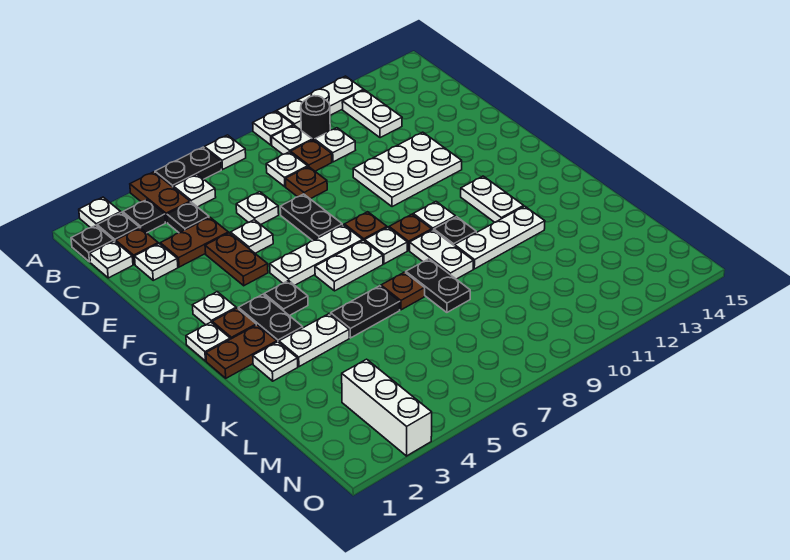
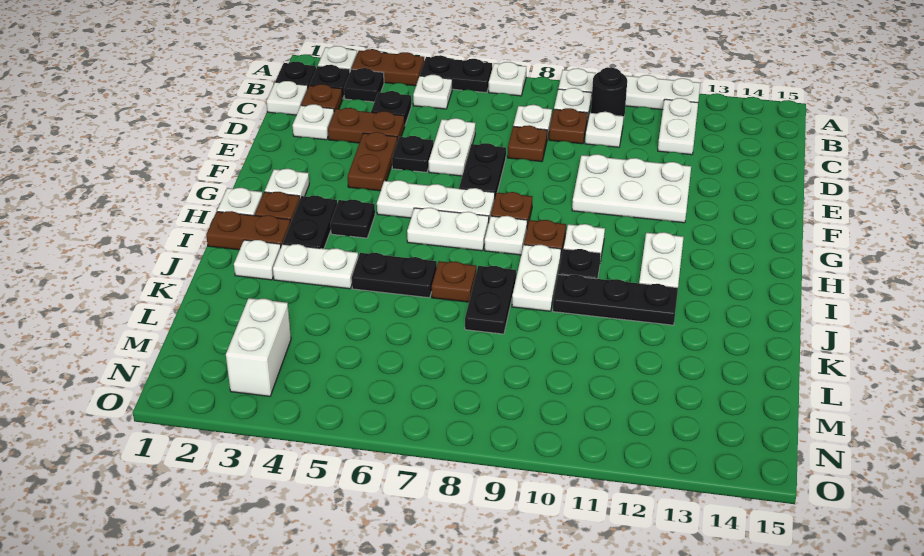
brown plate A4:B4 level 1 -> brown plate A3:A4 level 1
white plate D6 level 1 -> white plate D6:E6 level 1
white plate E5 level 1 -> black plate E5 level 1
white plate J10:J12 level 1 -> black plate J10:J12 level 1
white brick M3:O3 level 1 -> white brick M3:N3 level 1

